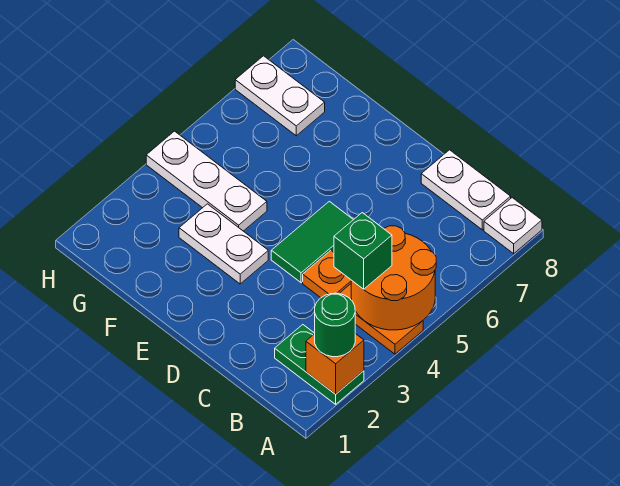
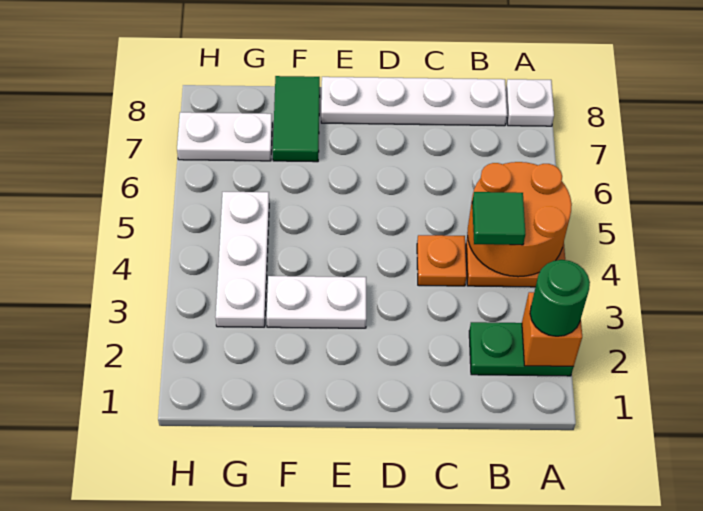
green brick B4 level 3 -> green tile B4 level 3
white plate B8:C8 level 1 -> white plate B8:E8 level 1
green tile D4:D5 level 1 -> green tile F7:F8 level 1
white plate F4:H4 level 1 -> white plate G3:G5 level 1

